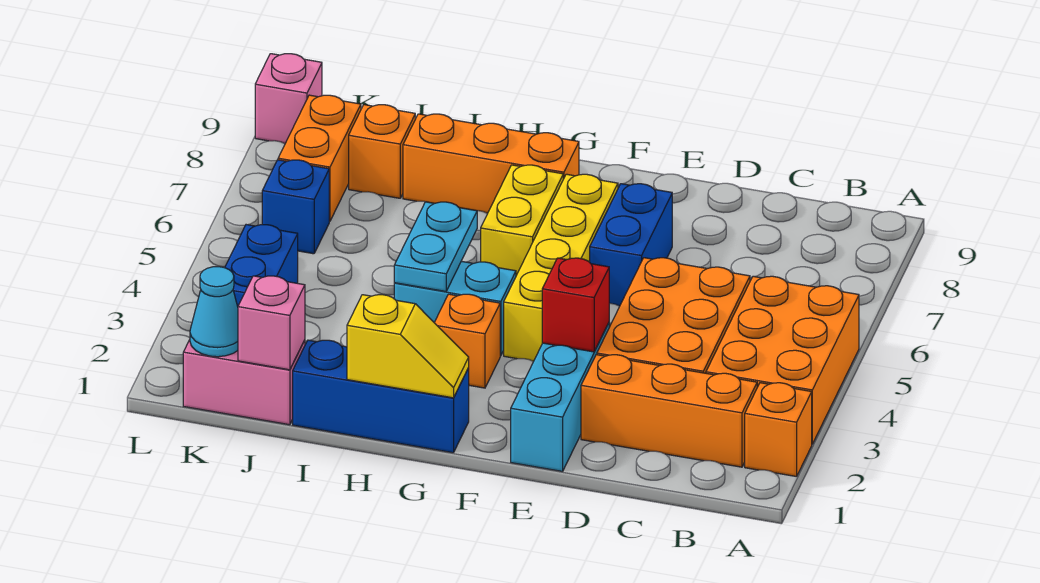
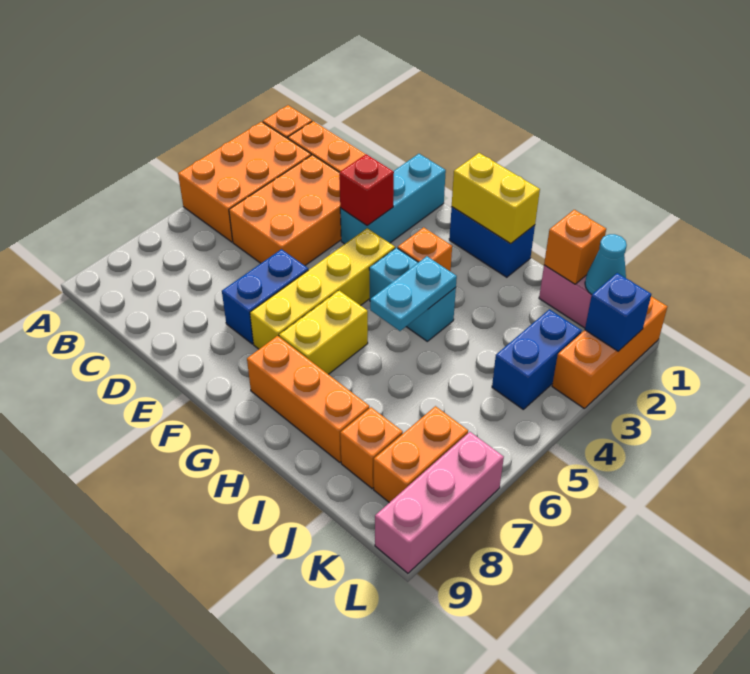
blue brick G1:I1 level 1 -> blue brick G1:H1 level 1
yellow slope G1:H1 level 2 top H -> yellow brick G1:H1 level 2
pink brick J1 level 2 -> orange brick J1 level 2
blue brick K6 level 1 -> blue brick L2 level 2
none -> orange brick L1:L3 level 1
pink brick L9 level 1 -> pink brick L7:L9 level 1

